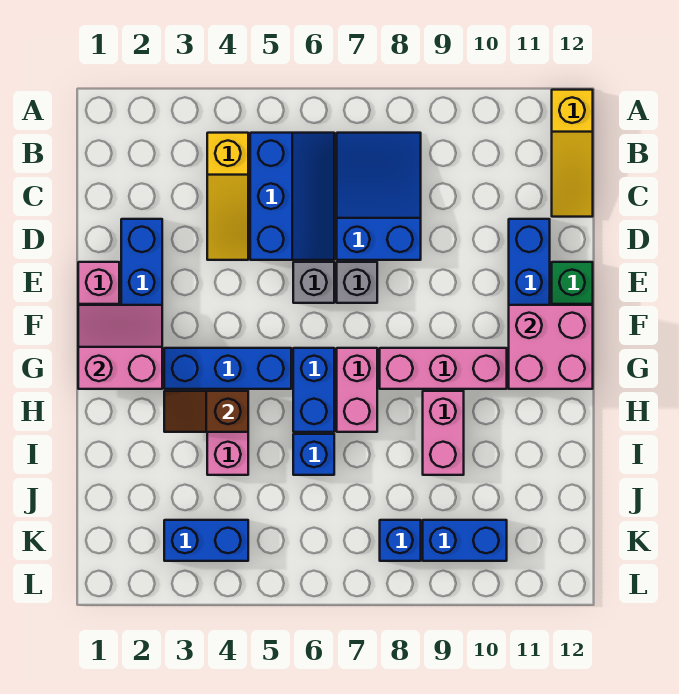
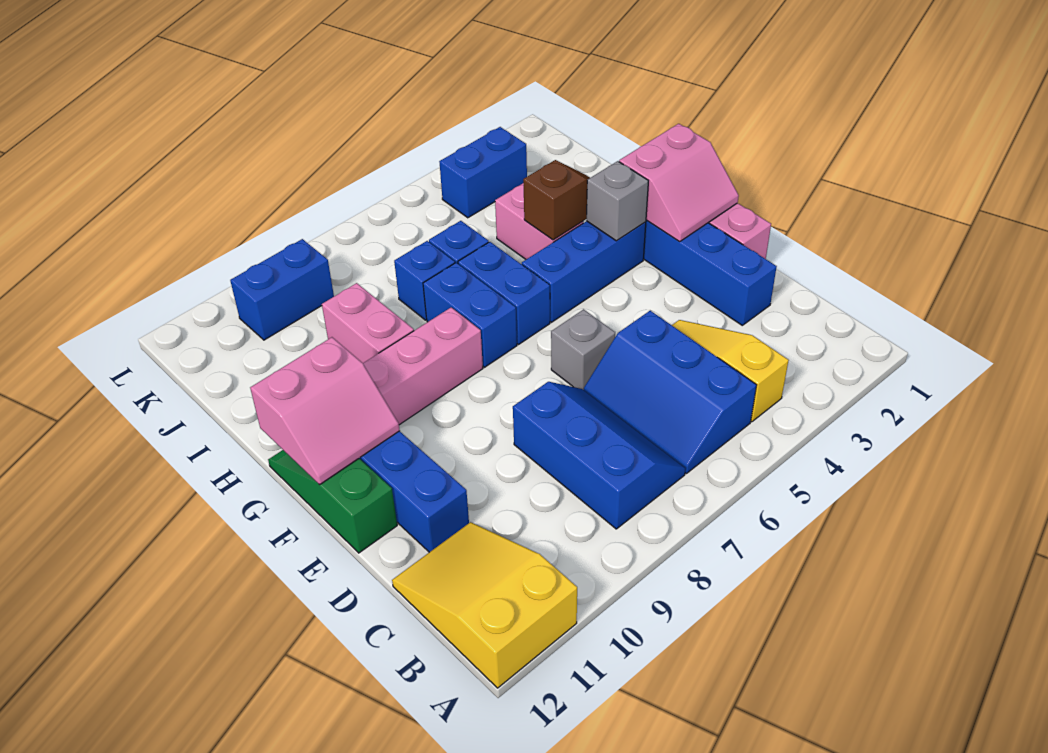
yellow slope A12:C12 level 1 top A -> yellow slope A11:C12 level 1 top A
blue slope B7:D8 level 1 top D -> blue slope B7:D8 level 1 top 8
grey brick E7 level 1 -> grey brick G3 level 2
pink brick F11:G12 level 2 -> pink slope F11:G12 level 2 top G
pink brick G7:H7 level 1 -> blue brick G7:H7 level 1
blue brick K8 level 1 -> blue brick I7 level 1

